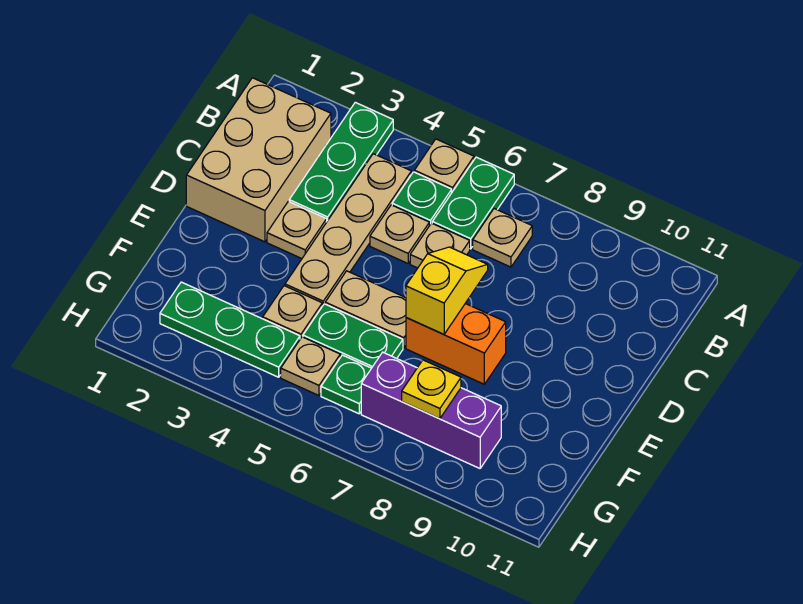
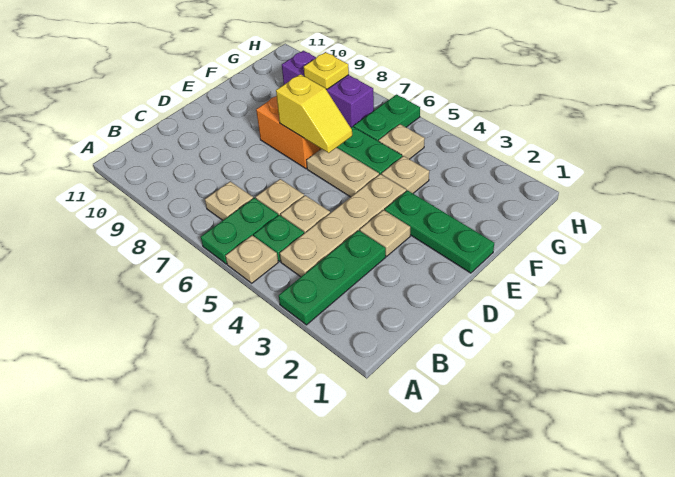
tan brick B1:D2 level 1 -> none
yellow slope D7:E7 level 2 top E -> yellow slope E6:E7 level 2 top 7
green plate G2:G4 level 1 -> green plate E1:E3 level 1
green plate G6 level 1 -> green plate G6:H6 level 1

